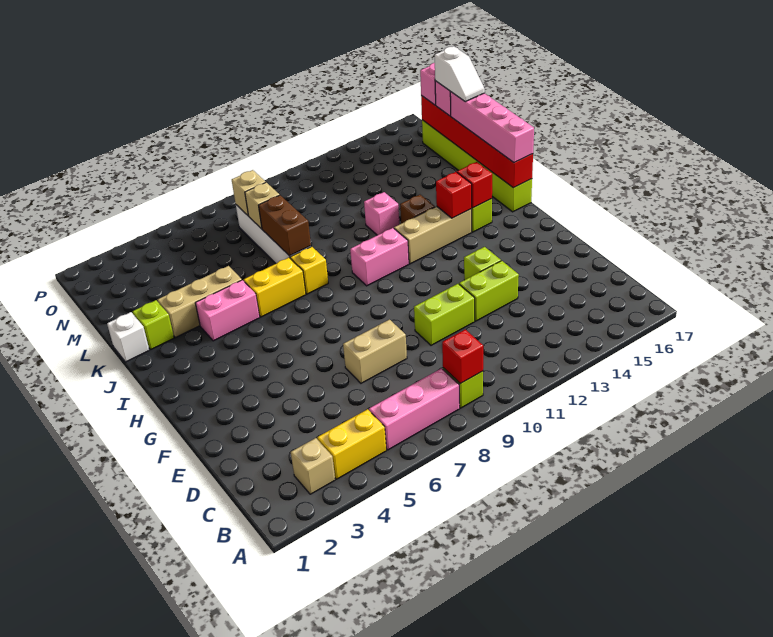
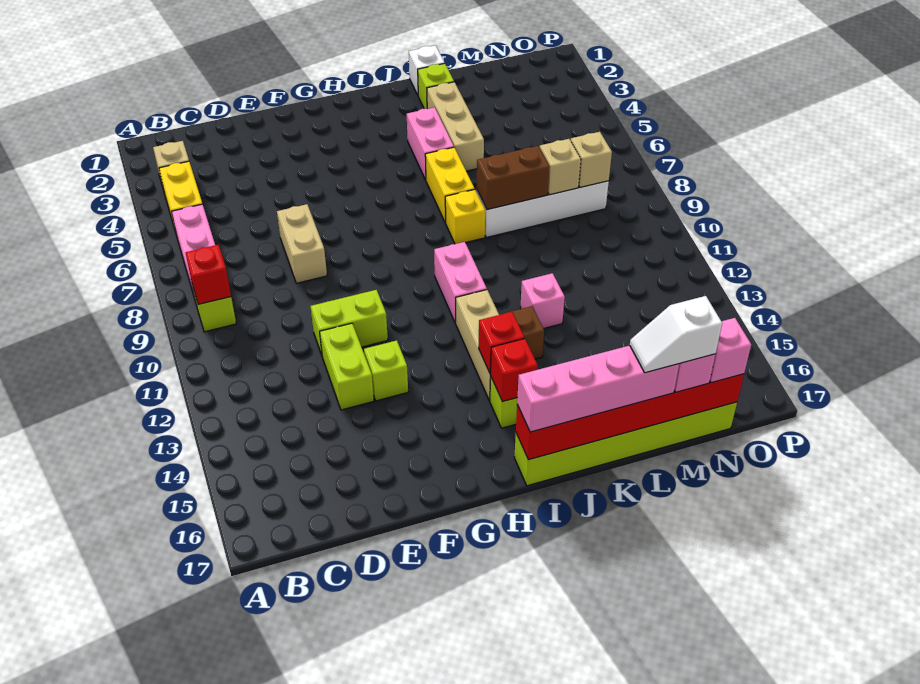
lime brick E10:E11 level 1 -> lime brick E11:F11 level 1

